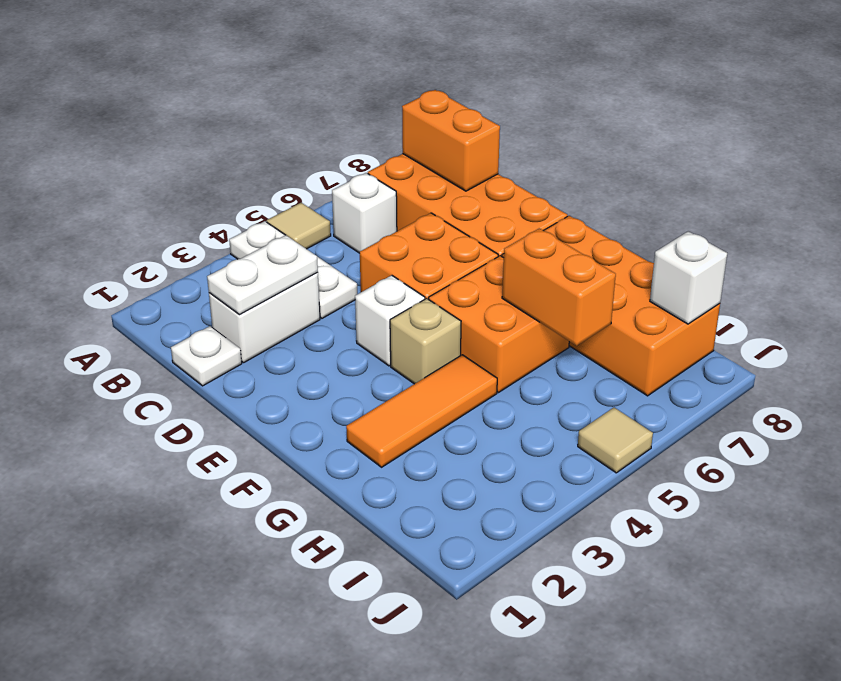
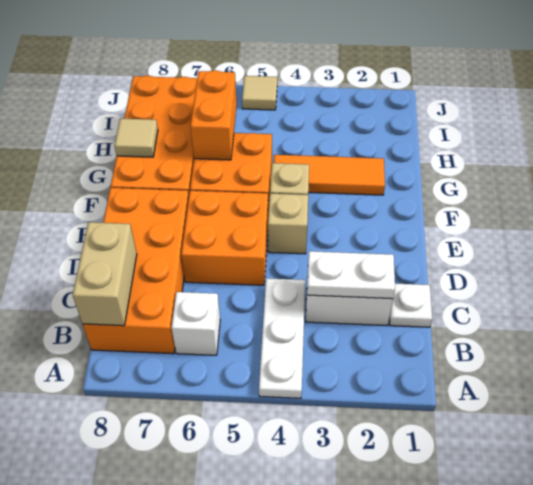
tan tile A5 level 1 -> tan tile G8 level 2
orange brick B8:C8 level 2 -> tan brick B8:C8 level 2
white brick E4 level 1 -> tan brick E4 level 1
white brick I8 level 2 -> none

